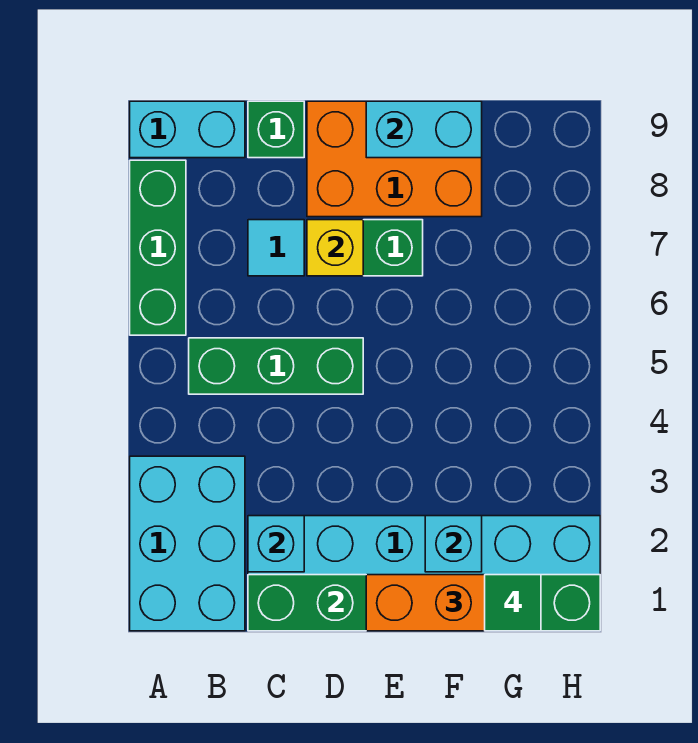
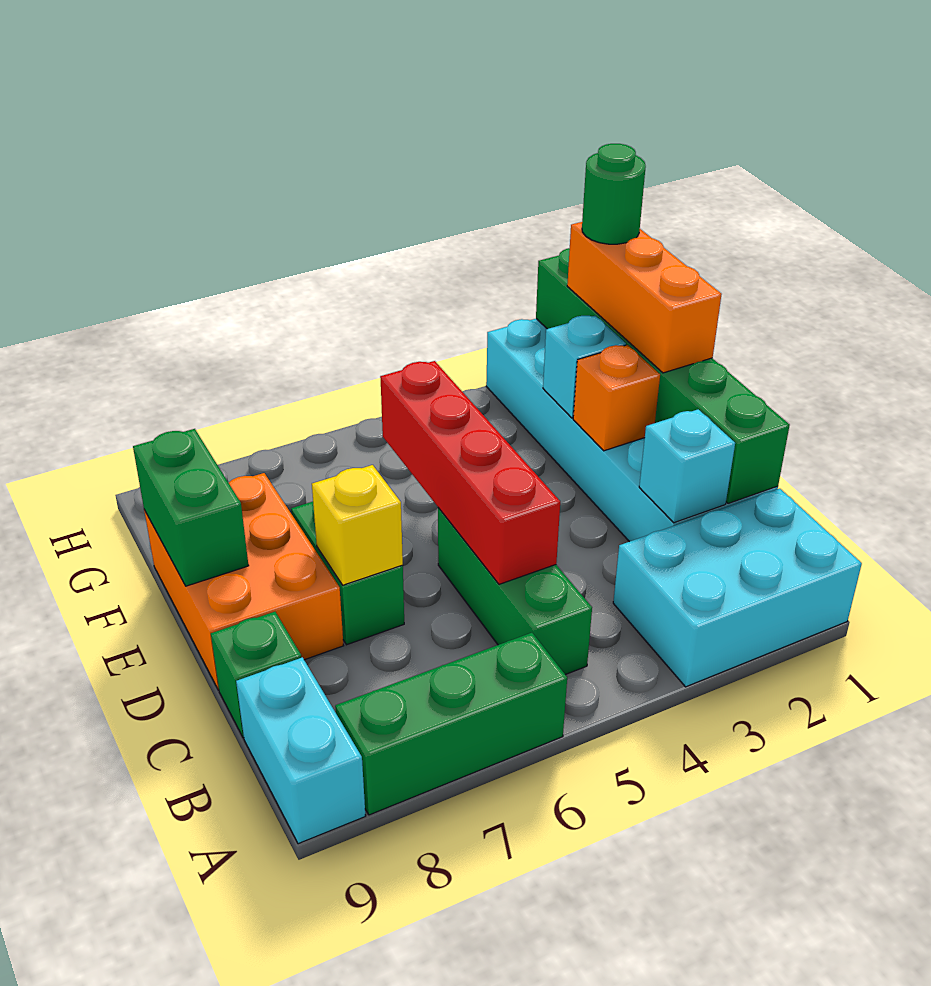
none -> red brick C5:F5 level 2
cyan tile C7 level 1 -> none
none -> orange brick E2 level 2
cyan brick E9:F9 level 2 -> green brick E9:F9 level 2
green tile G1 level 4 -> green round brick G1 level 4

